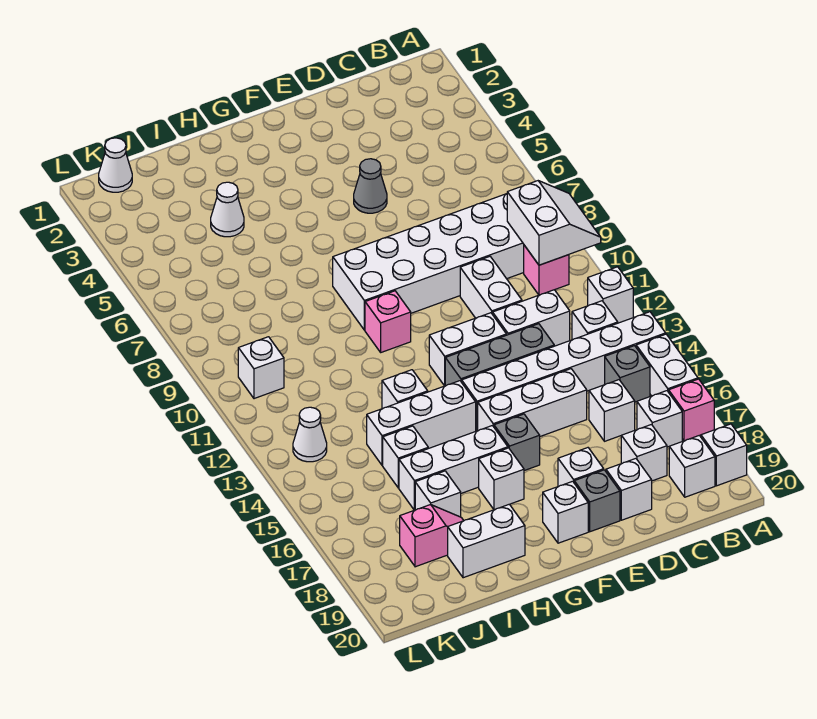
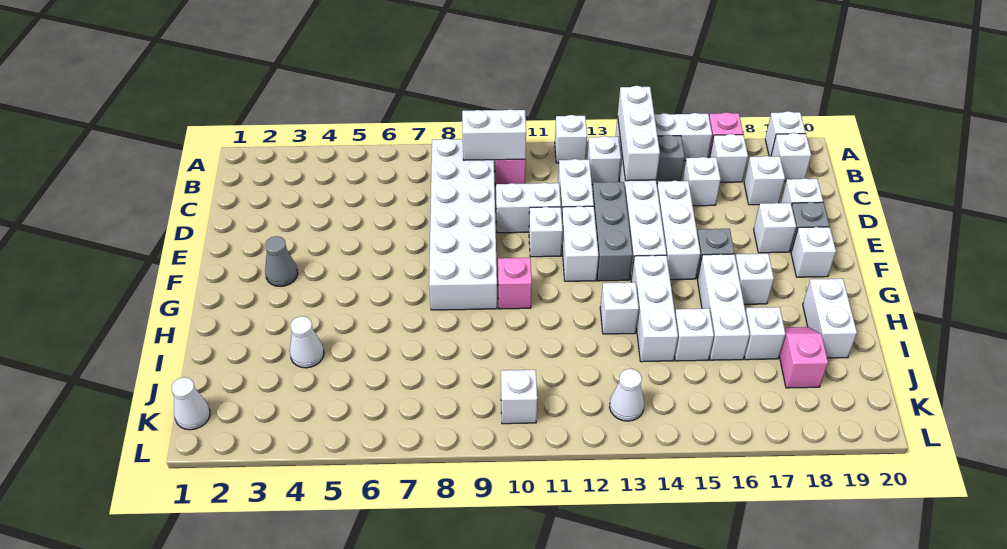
none -> white brick A14:C14 level 2
grey cone E5 level 1 -> grey cone F3 level 1
none -> white brick E11 level 1

